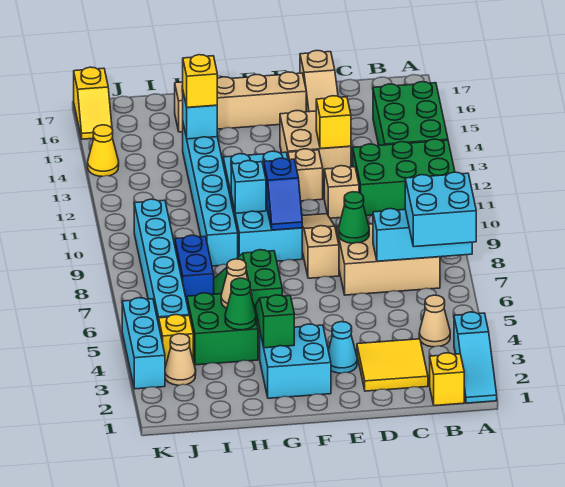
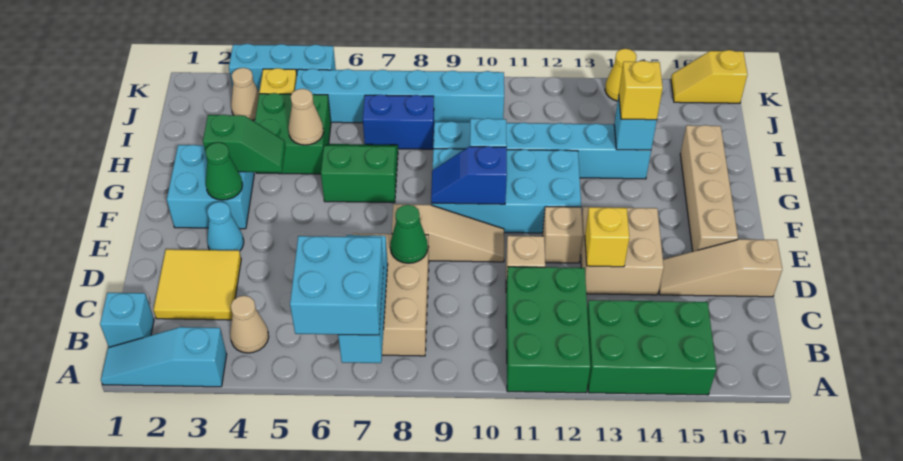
yellow brick B1 level 1 -> cyan brick B1 level 1
green cone H4 level 2 -> green cone F3 level 2

